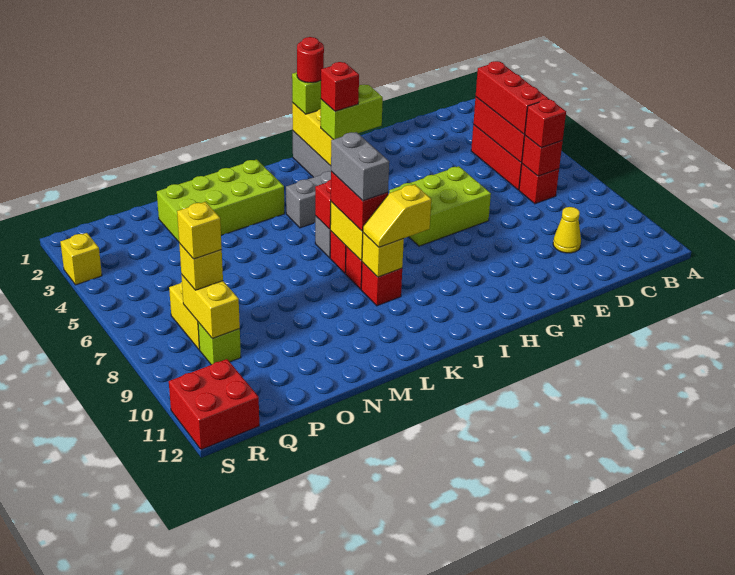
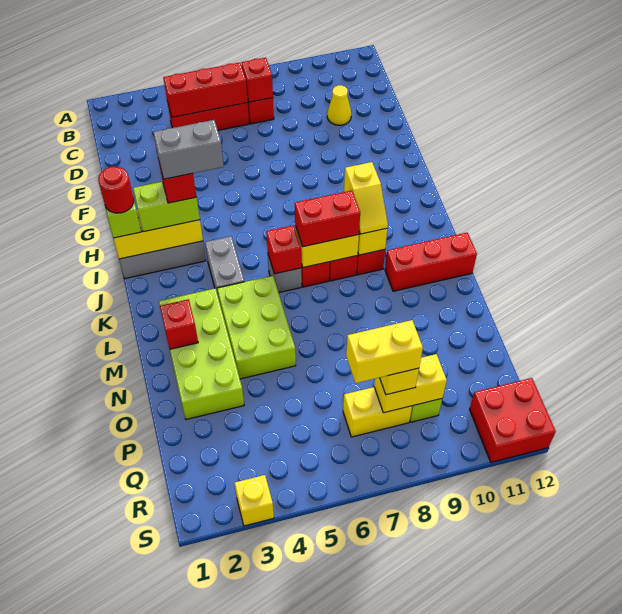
red brick C4:C6 level 3 -> red brick L10:L12 level 1
red brick C7 level 3 -> red brick M2 level 2
lime brick F6:H7 level 1 -> lime brick L4:N5 level 1
lime brick H3:I3 level 3 -> lime brick I2:I3 level 3
grey brick K7:K8 level 4 -> grey brick I3:I4 level 5
yellow brick Q8 level 4 -> yellow brick Q7:Q8 level 4

